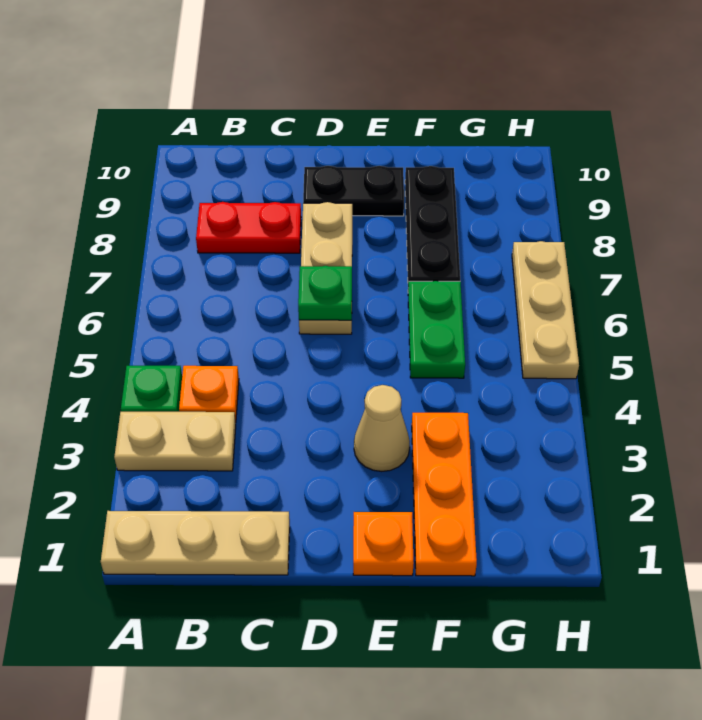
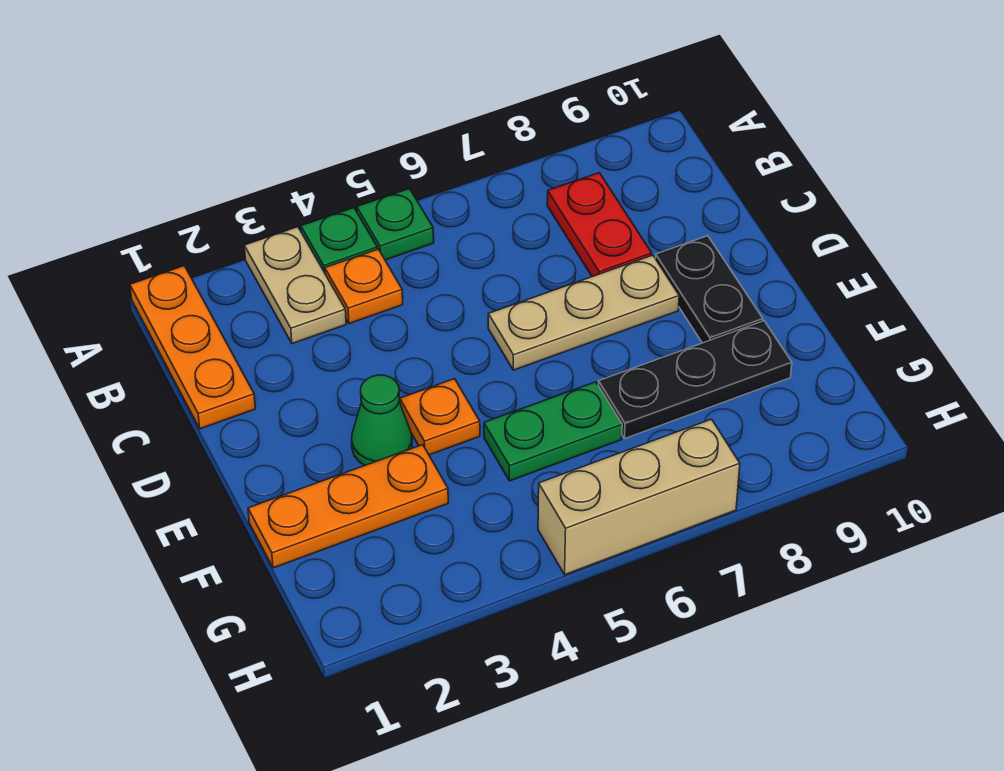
tan plate A1:C1 level 1 -> orange plate A1:C1 level 1
green plate D6 level 2 -> green plate A5 level 1
orange plate E1 level 1 -> orange plate E4 level 1
tan cone E3 level 1 -> green cone E3 level 1
tan plate H5:H7 level 1 -> tan brick H5:H7 level 1

